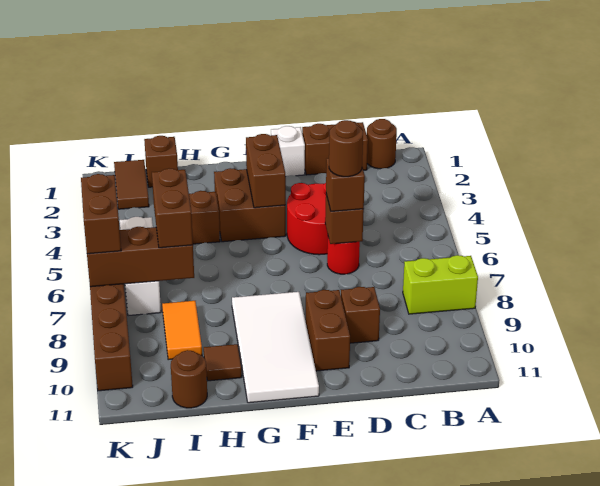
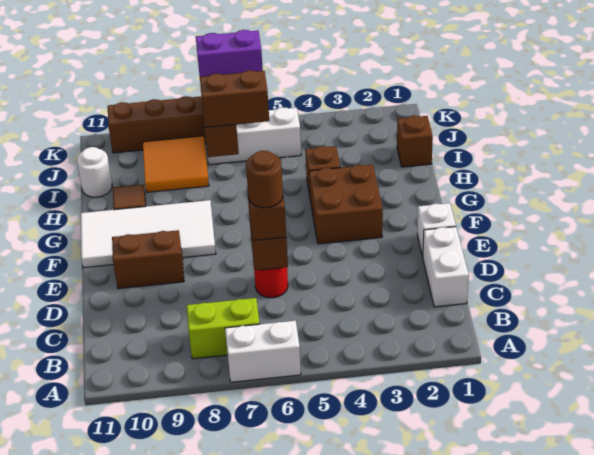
none -> white brick A6:A7 level 1
lime brick A8:B8 level 1 -> lime brick B7:B8 level 1
brown round brick B1 level 1 -> none
brown brick C1:D1 level 1 -> white brick C1:D1 level 1
red round brick D4:E5 level 1 -> none
brown brick D9 level 1 -> none
brown brick F3:F4 level 2 -> none
orange tile I8:I9 level 1 -> orange tile I8:J9 level 1
brown round brick I11 level 1 -> white round brick I11 level 1
brown tile J1:J2 level 1 -> none
brown brick K6:K7 level 3 -> purple brick K6:K7 level 3

